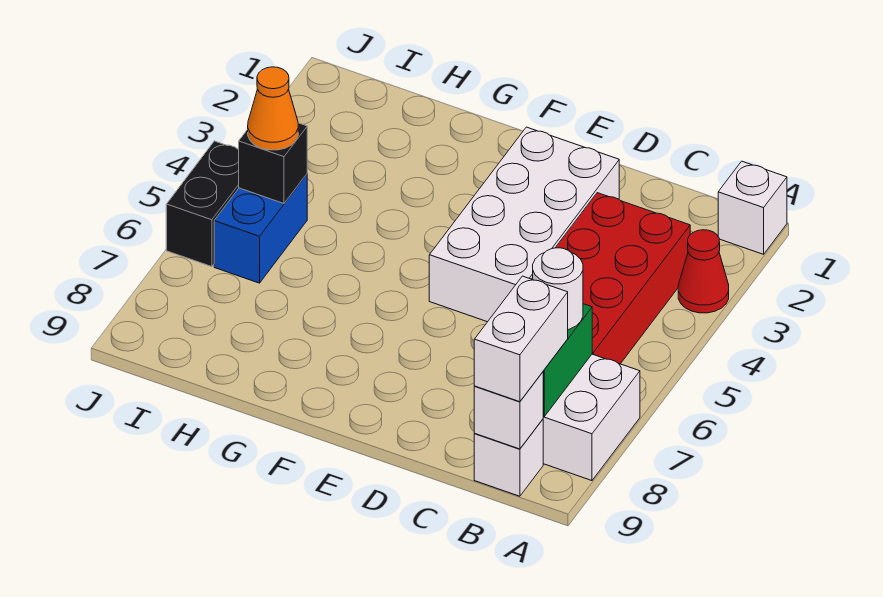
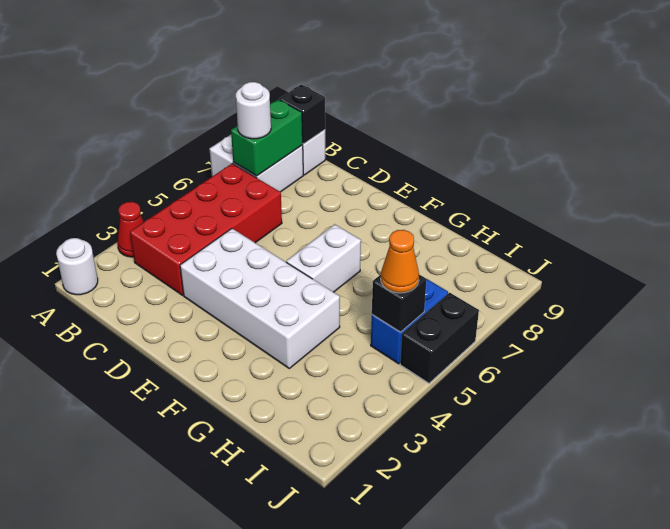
white brick A1 level 1 -> white round brick A1 level 1
white brick B8:B9 level 3 -> white brick F5:F6 level 1
white brick B9 level 2 -> black brick B9 level 2
white brick D2:E5 level 1 -> white brick D3:G4 level 1

